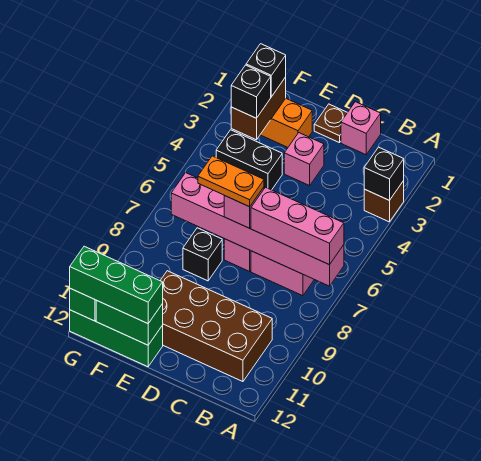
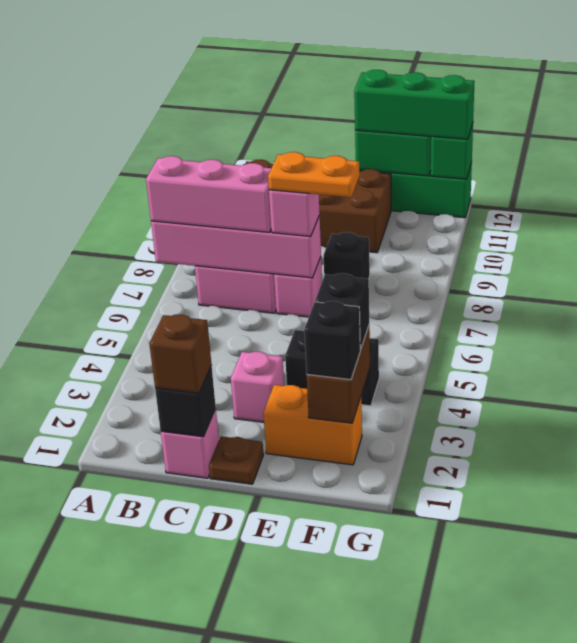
brown brick A3 level 1 -> brown brick C1 level 3
black brick A3 level 2 -> black brick C1 level 2
pink brick A7:F7 level 2 -> pink brick A7:D7 level 2

